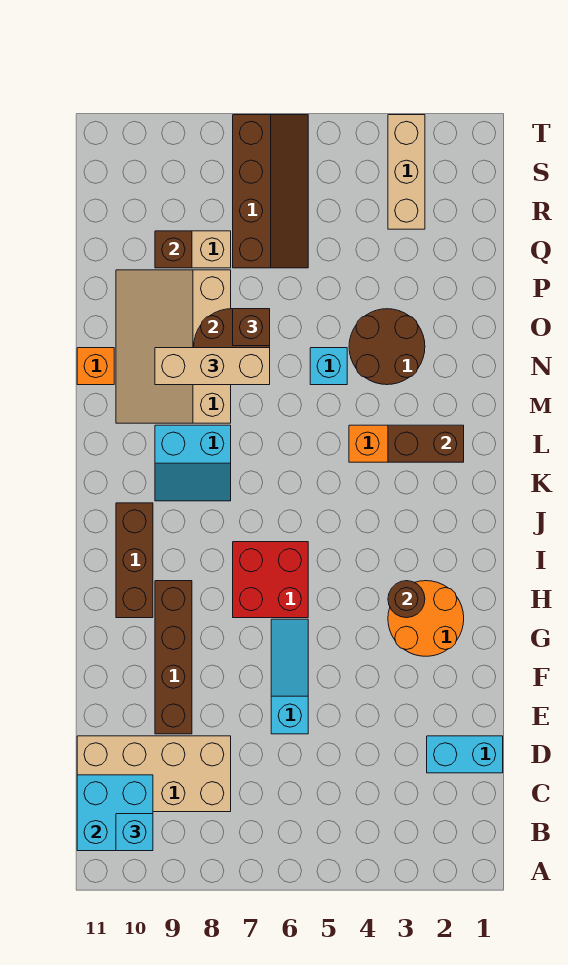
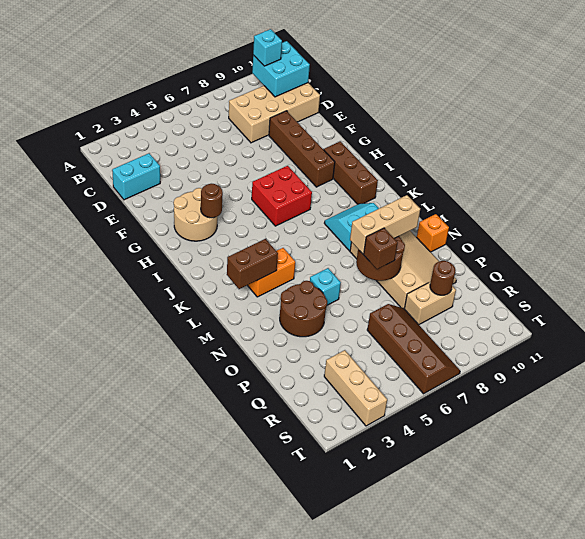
cyan slope E6:G6 level 1 top E -> none
orange round brick G2:H3 level 1 -> tan round brick G2:H3 level 1
brown slope Q6:T7 level 1 top 7 -> brown slope Q6:T7 level 1 top 6
brown brick Q9 level 2 -> brown round brick Q9 level 2

